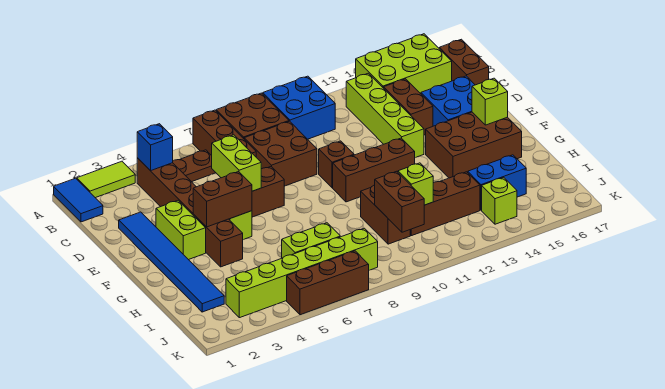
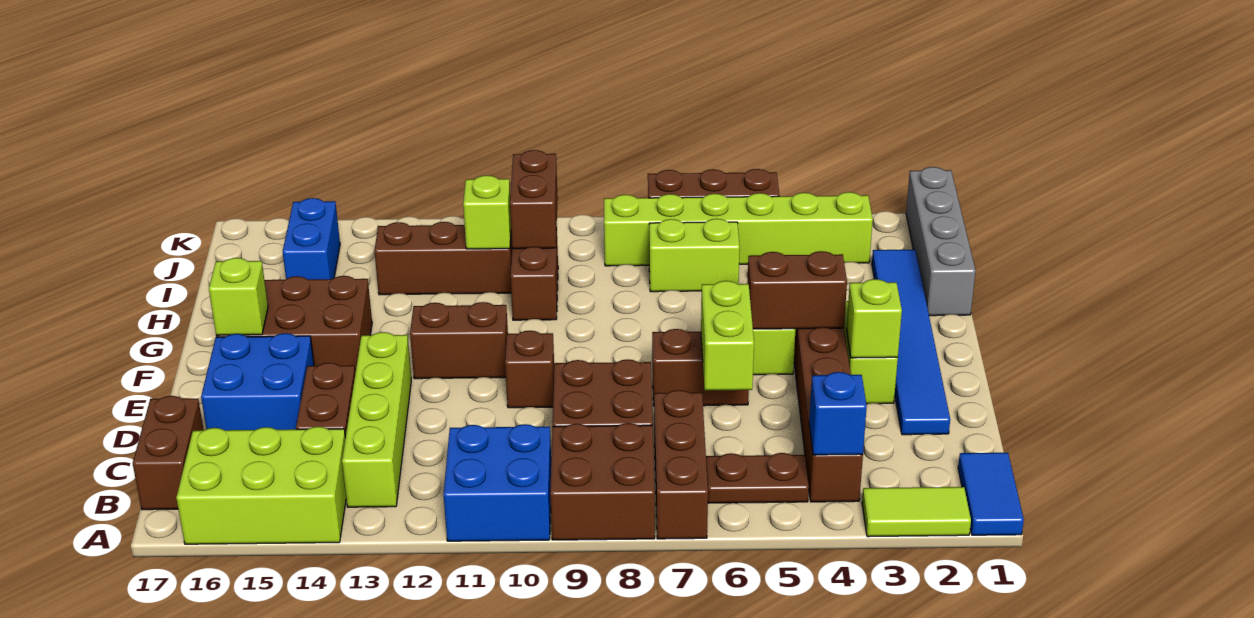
brown brick F10:F12 level 1 -> brown brick F11:F12 level 1
none -> grey brick H1:K1 level 1
blue brick I14:I15 level 1 -> blue brick I15:J15 level 1
lime brick J14 level 1 -> lime brick E3 level 2

